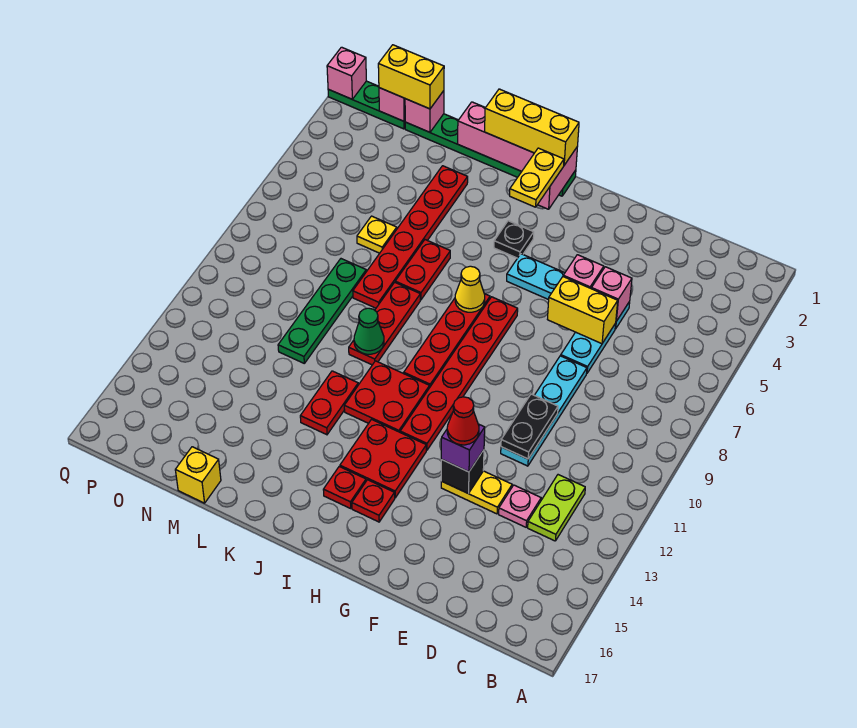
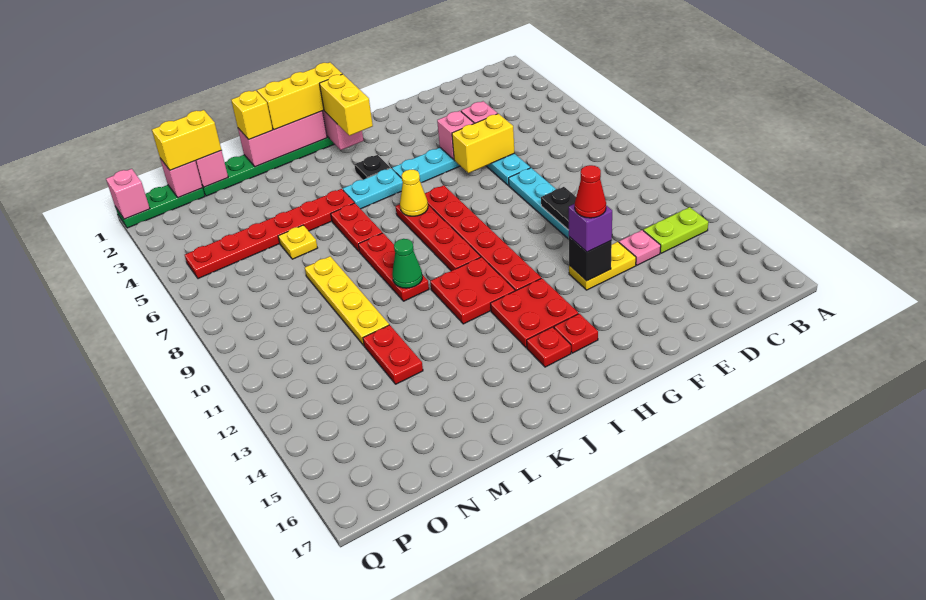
lime plate C12:C13 level 1 -> lime plate B13:C13 level 1
yellow plate I2:I3 level 3 -> yellow brick I2:I3 level 3
none -> cyan plate I5:J5 level 1
red plate K12:K13 level 1 -> red plate M12:M13 level 1
red plate L3:L8 level 1 -> red plate K5:P5 level 1
green plate M8:M11 level 1 -> yellow plate M8:M11 level 1
yellow brick M17 level 1 -> yellow brick L1 level 3

